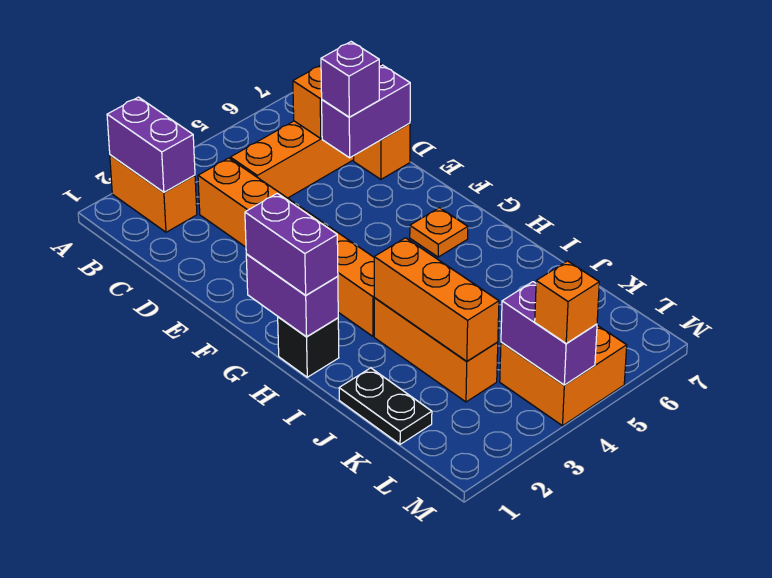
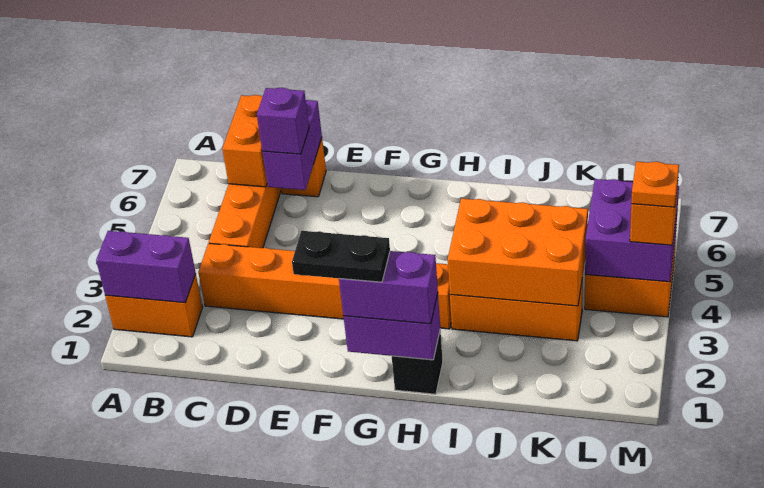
orange plate G6 level 1 -> orange plate M4 level 4
orange brick I3:K3 level 2 -> orange brick I3:K4 level 2
black plate J1:K1 level 1 -> black plate F1:G1 level 4
purple brick L4:M4 level 2 -> purple brick L4:M5 level 2

